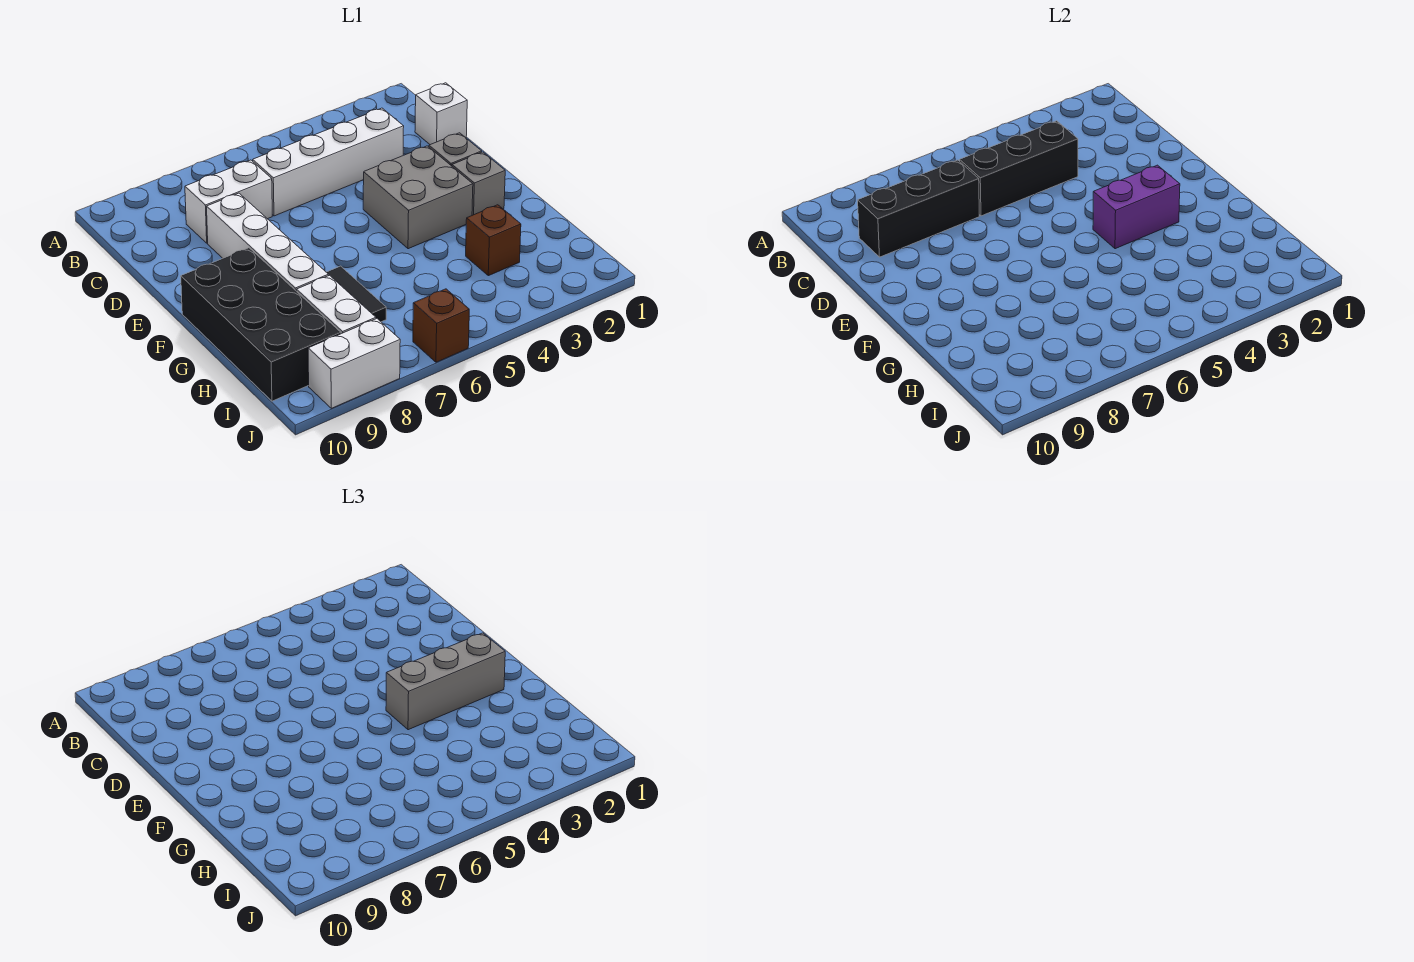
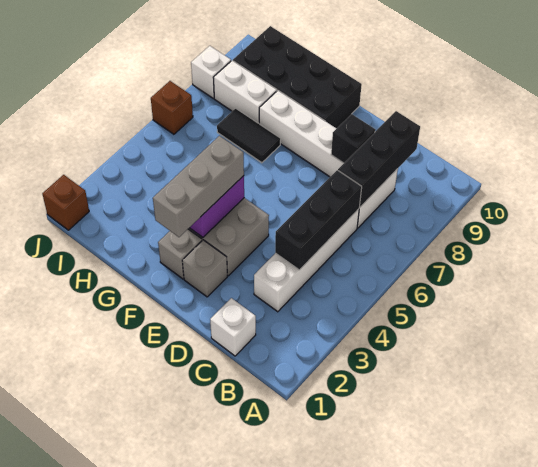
none -> black brick D8 level 2
brown brick H3 level 1 -> brown brick J1 level 1
white brick J8:J9 level 1 -> white brick J8 level 1

